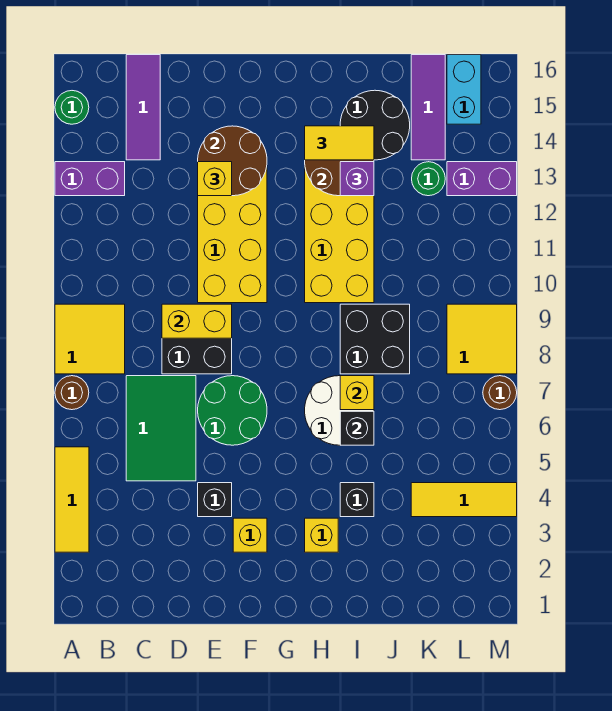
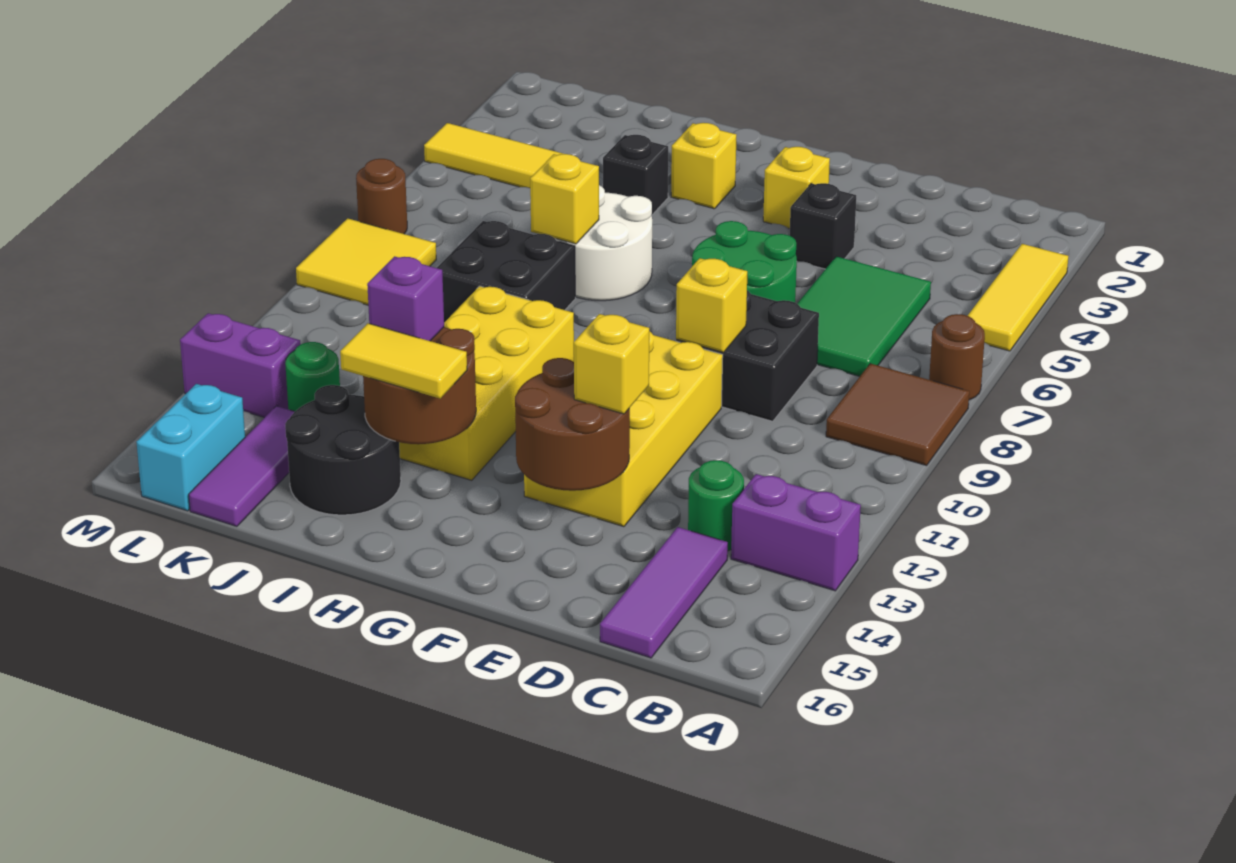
yellow tile A8:B9 level 1 -> brown tile A8:B9 level 1
green round brick A15 level 1 -> green round brick C13 level 1
yellow brick D9:E9 level 2 -> yellow brick E9 level 2
black brick I6 level 2 -> none

